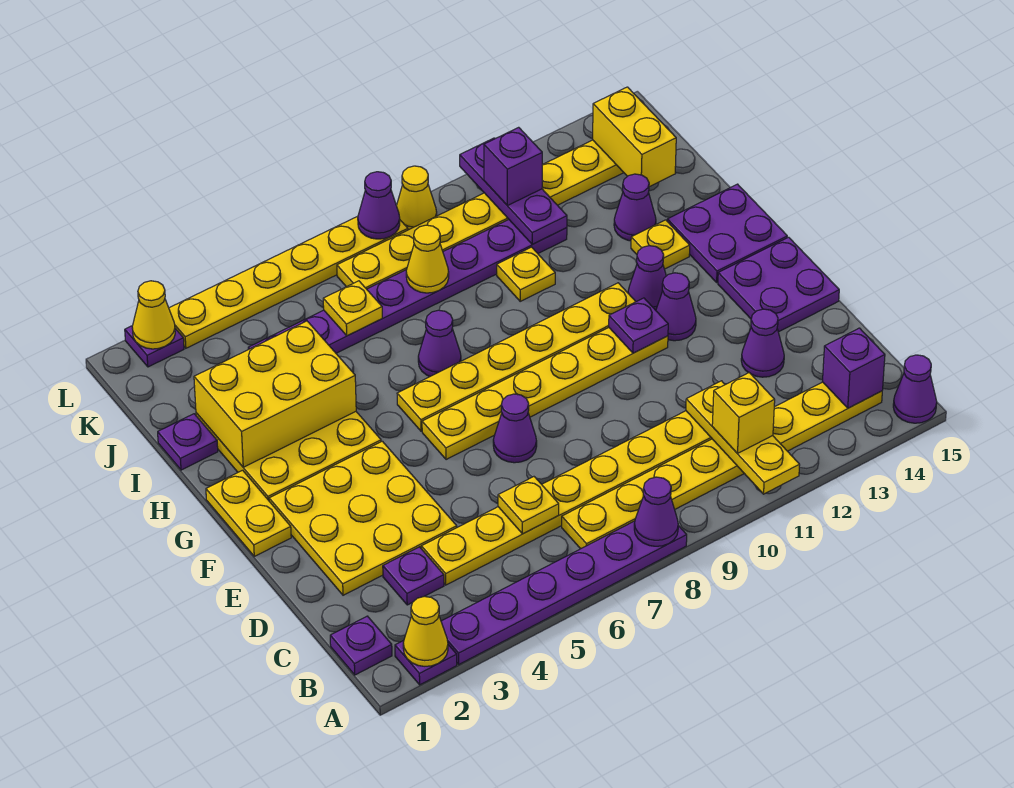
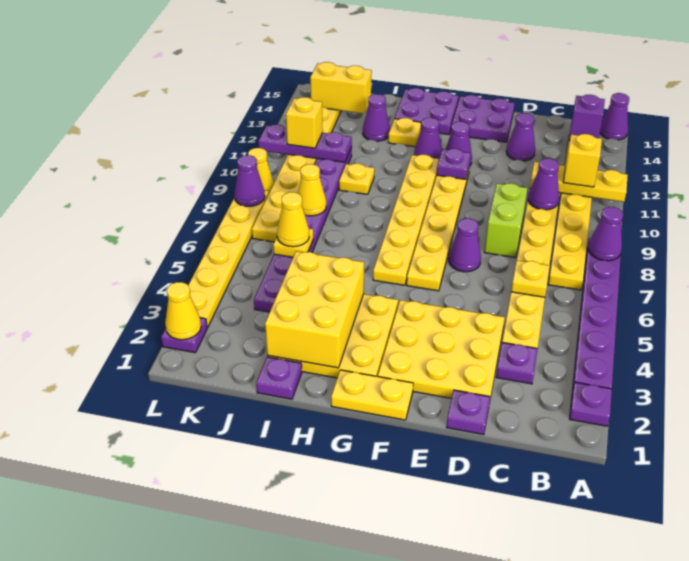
yellow cone A2 level 2 -> yellow cone J6 level 3
purple plate B1 level 1 -> purple plate D1 level 1
none -> lime brick D8:D9 level 1
purple cone H7 level 1 -> purple cone C10 level 2
purple brick K11 level 3 -> yellow brick K11 level 3

